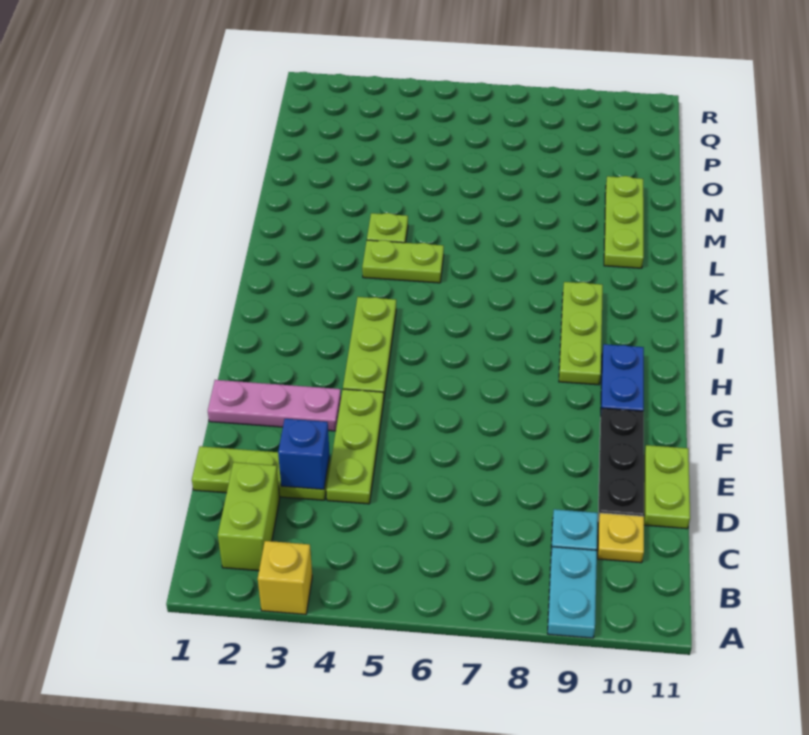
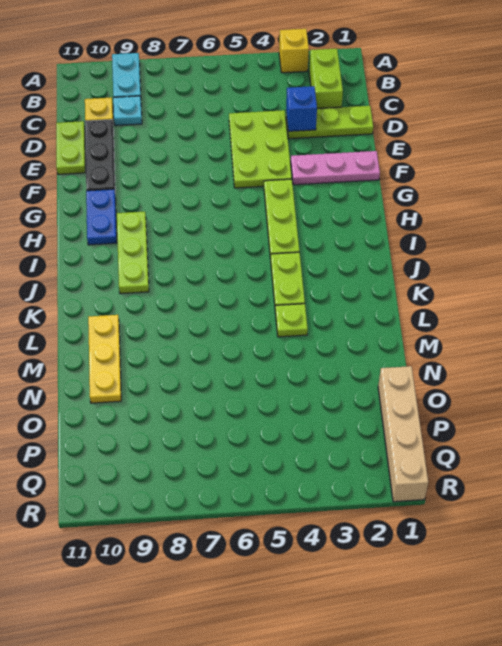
lime plate D4:F4 level 1 -> lime plate D4:F5 level 1
lime plate K4:K5 level 1 -> lime plate J4:K4 level 1
lime plate L10:N10 level 1 -> yellow plate L10:N10 level 1
none -> tan brick O1:R1 level 1

